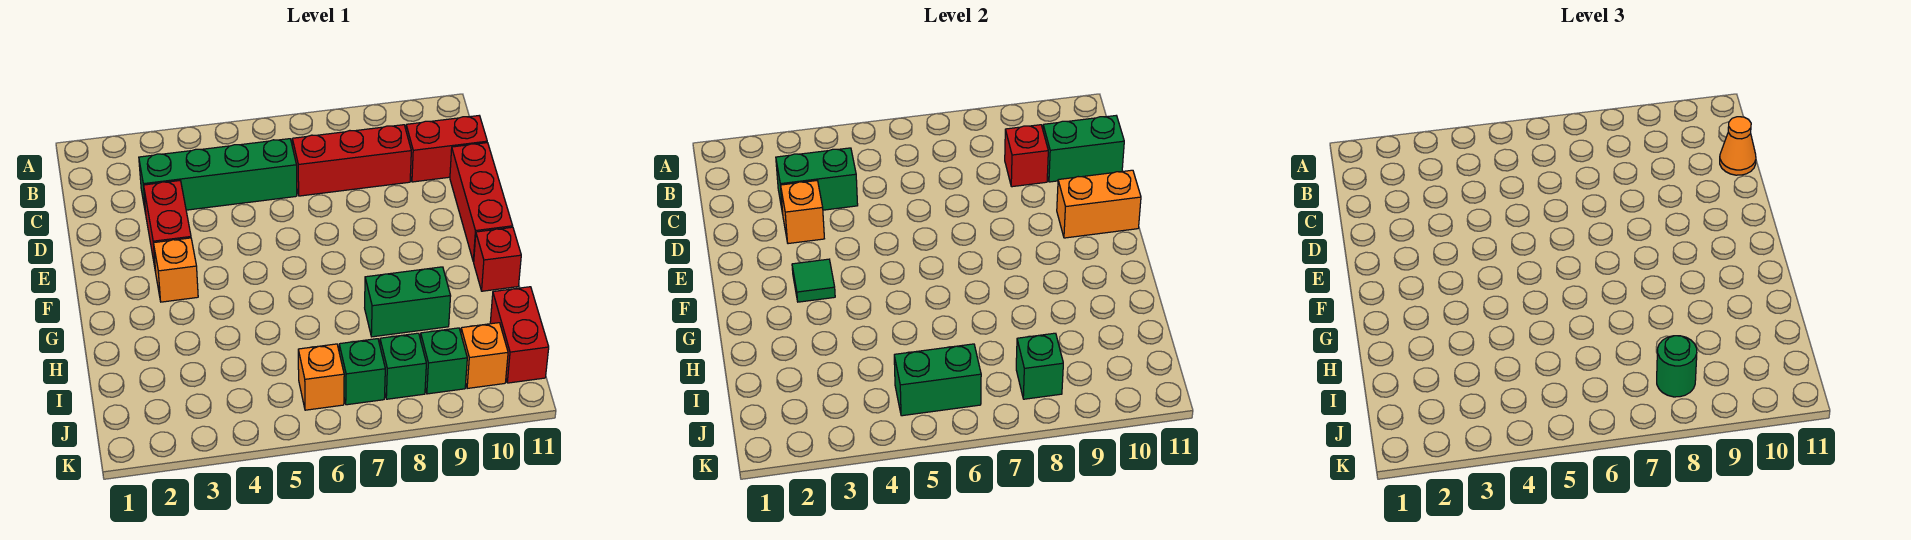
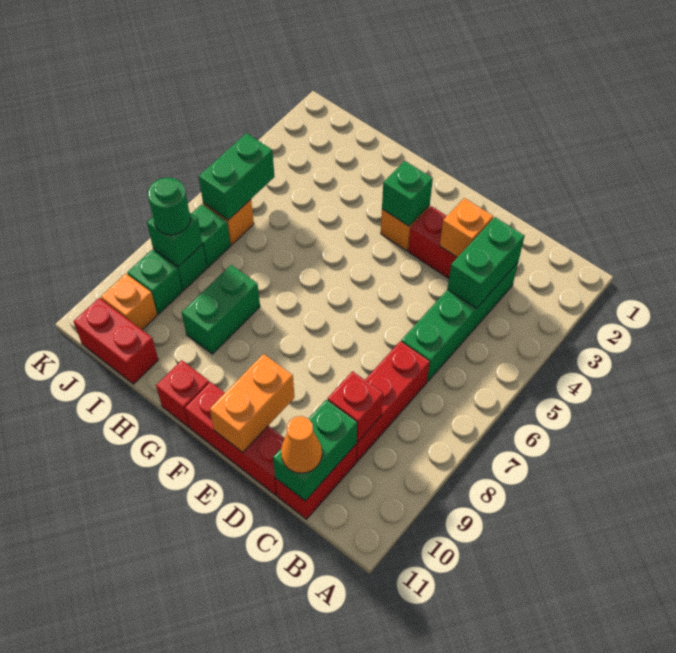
green tile F3 level 2 -> green brick F3 level 2

